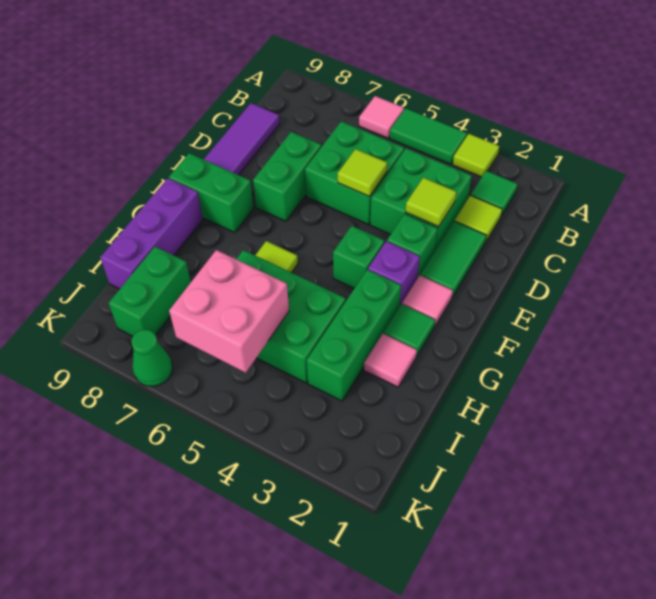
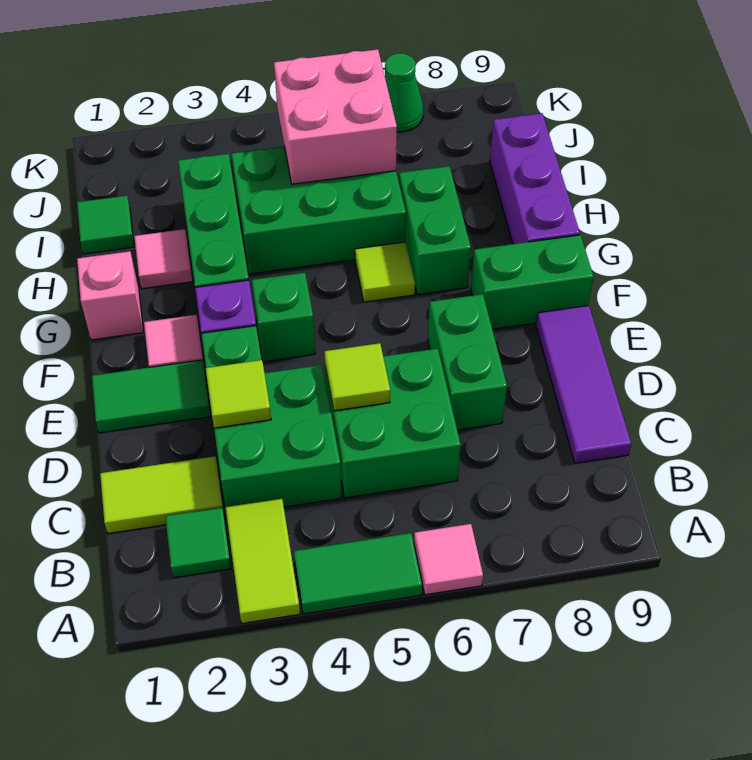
lime tile A3 level 1 -> lime tile A3:B3 level 1
lime tile C2 level 1 -> lime tile C1:C2 level 1
green tile D2:E2 level 1 -> green tile E1:E2 level 1
none -> pink brick G1 level 1
green tile G2 level 1 -> green tile I1 level 1
green brick I8:J8 level 1 -> green brick G7:H7 level 1

